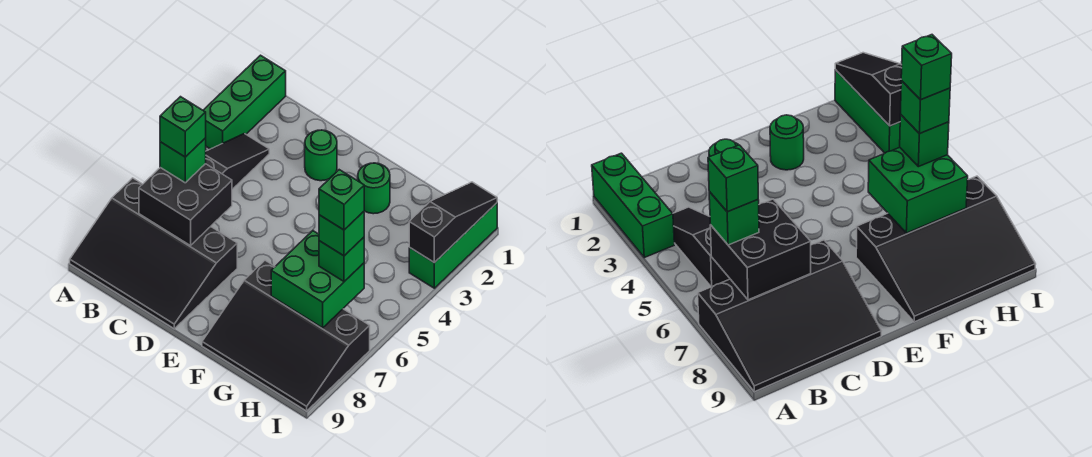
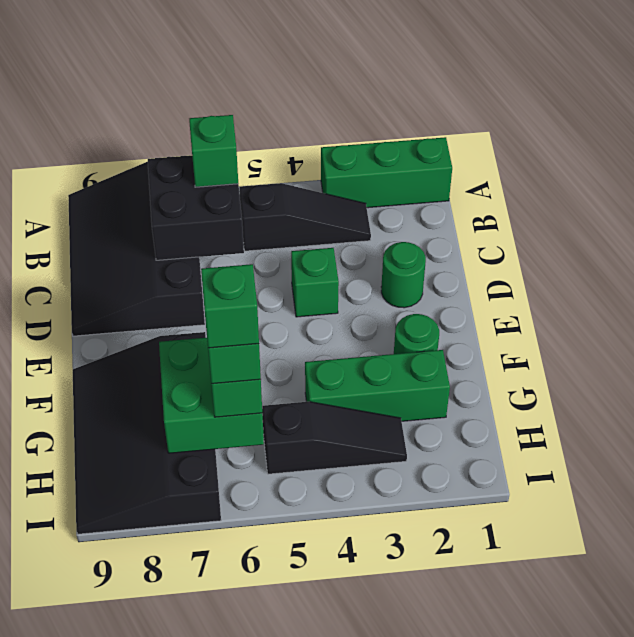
green brick B6 level 4 -> green brick D4 level 1
green brick I1:I3 level 1 -> green brick G2:G4 level 1
black slope I1:I3 level 2 top 3 -> black slope H3:H5 level 1 top 5

